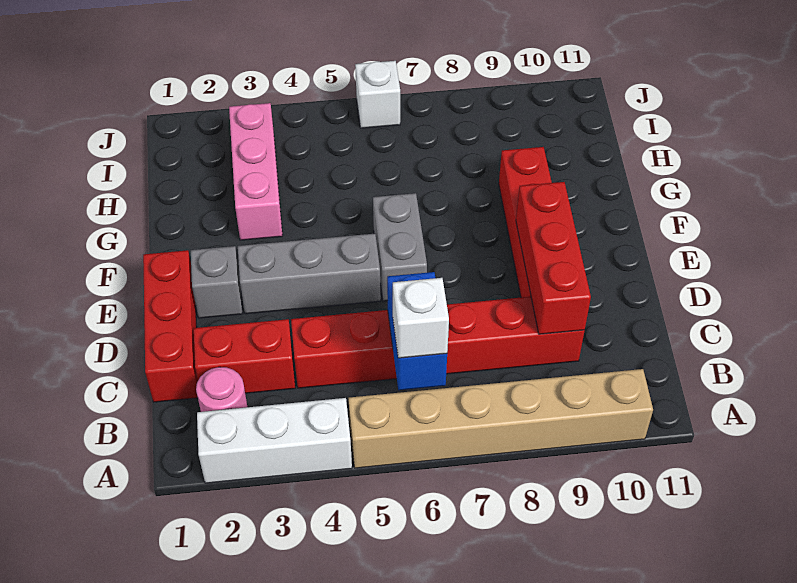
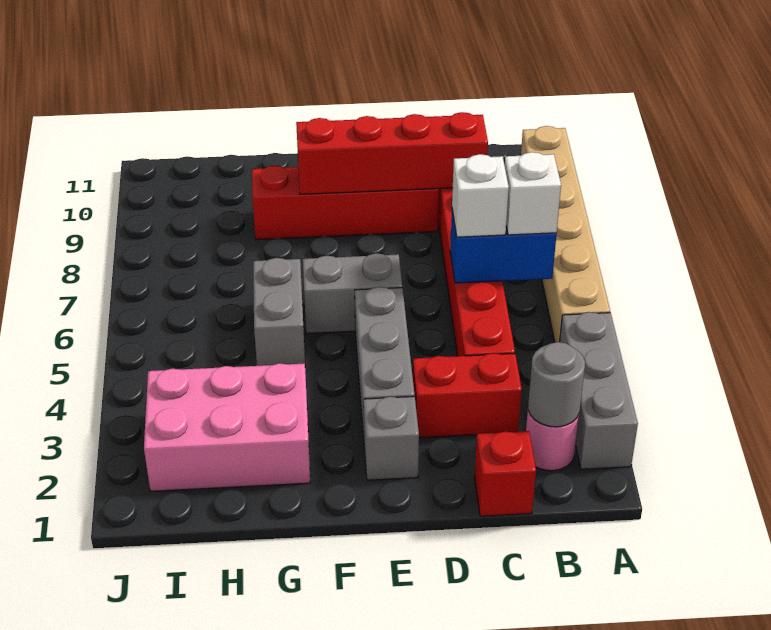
white brick A2:A4 level 1 -> grey brick A2:A4 level 1
none -> grey round brick B2 level 2
red brick C1:E1 level 1 -> red brick C1 level 1
red brick C2:C3 level 1 -> red brick C3:D3 level 1
red brick C9:E9 level 2 -> red brick C9:F9 level 2
pink brick G3:I3 level 1 -> pink brick G2:I3 level 1
none -> grey brick G5:G6 level 1
white brick J6 level 1 -> white brick C6 level 3

